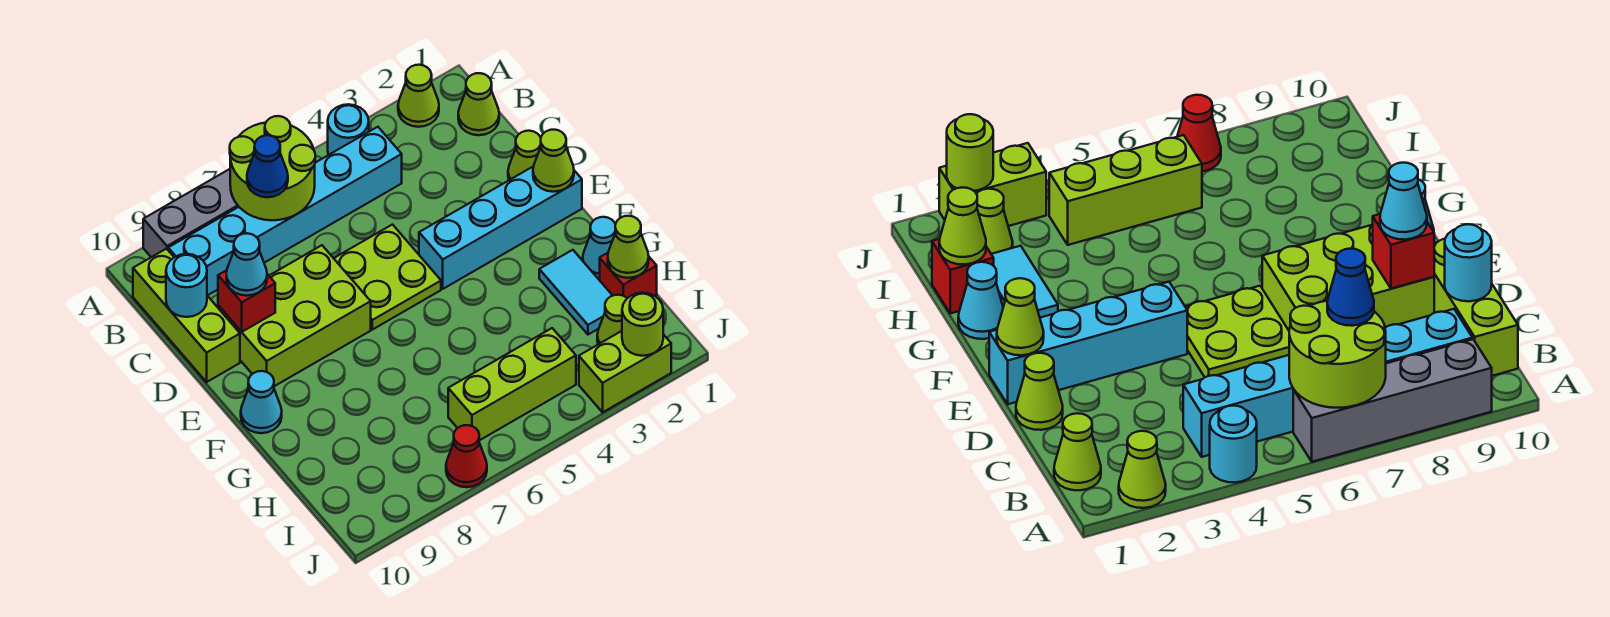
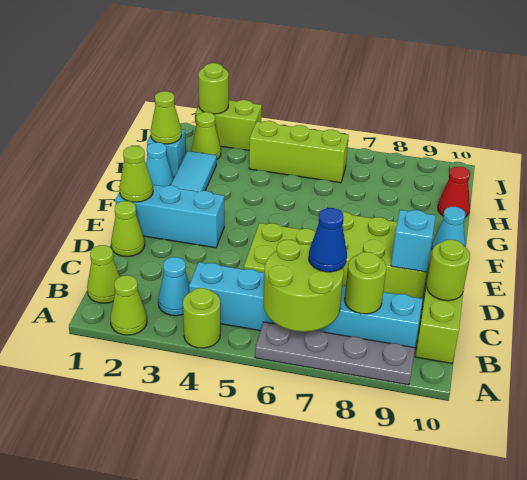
cyan round brick A4 level 1 -> lime round brick A4 level 1
grey brick A6:A9 level 1 -> grey plate A6:A9 level 1
none -> lime round brick B8 level 2
cyan round brick C10 level 2 -> lime round brick C10 level 2
red brick D9 level 2 -> cyan brick D9 level 2
cyan cone D9 level 3 -> cyan cone B3 level 1
cyan brick E1:E4 level 1 -> cyan brick E1:E3 level 1
red brick H1 level 1 -> cyan brick H1 level 1
red cone J7 level 1 -> red cone H10 level 1

